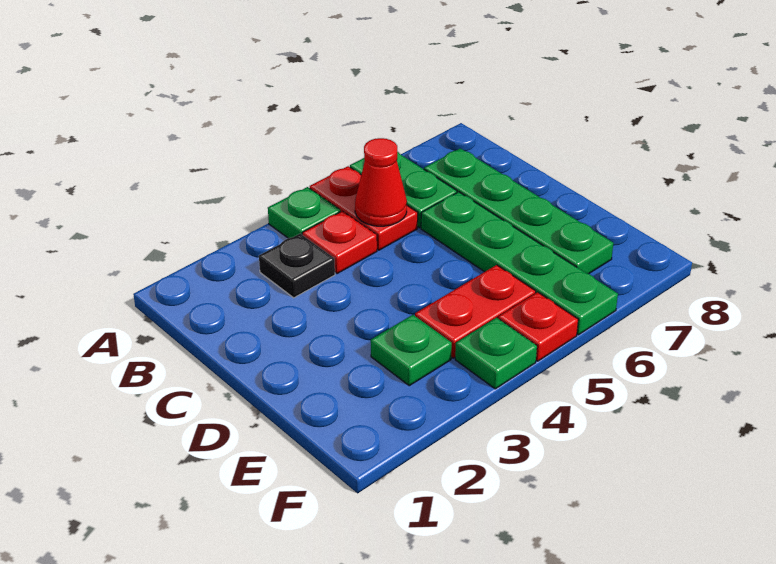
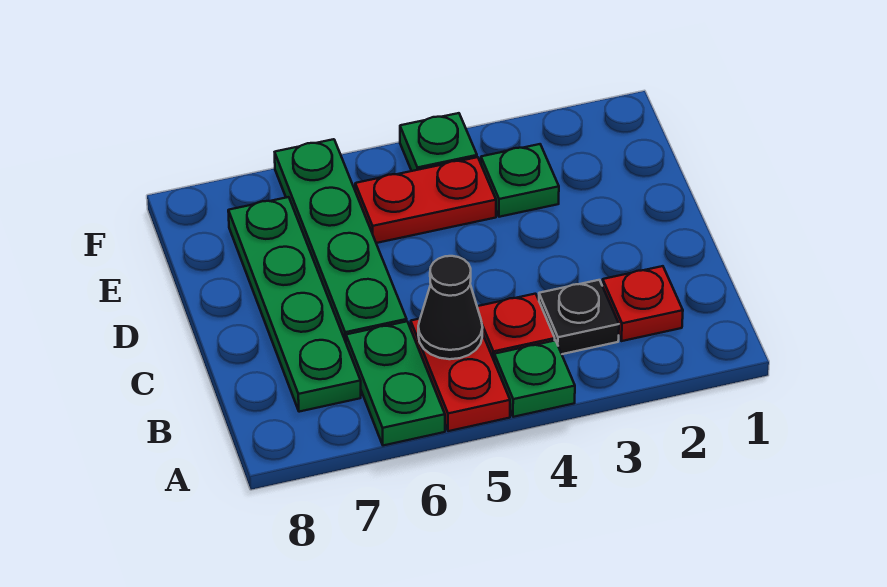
red cone B5 level 2 -> black cone B5 level 2
red plate F5 level 1 -> red plate B2 level 1

